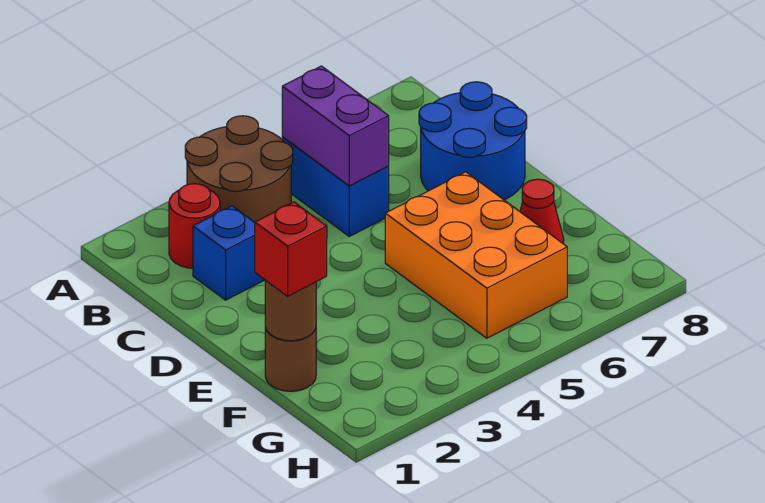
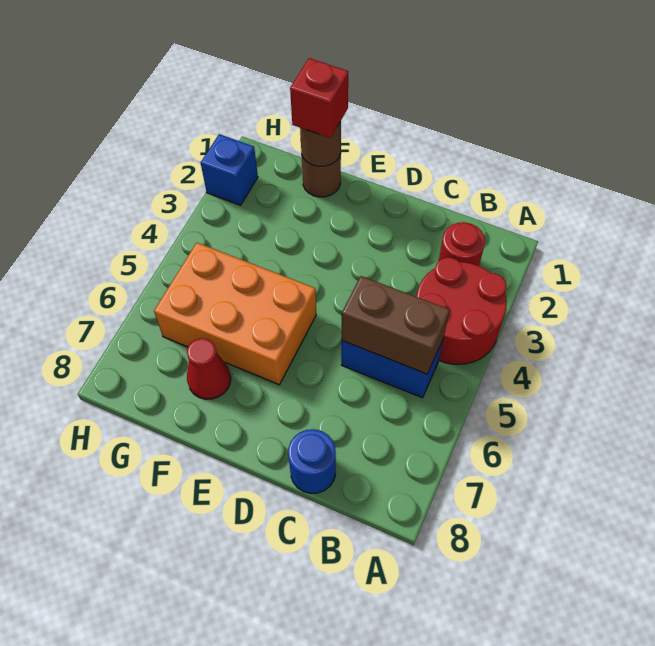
brown round brick A3:B4 level 1 -> red round brick A3:B4 level 1
purple brick B5:C5 level 2 -> brown brick B5:C5 level 2
blue brick C2 level 1 -> blue brick H2 level 1
blue round brick C7:D8 level 1 -> blue round brick C8 level 1

